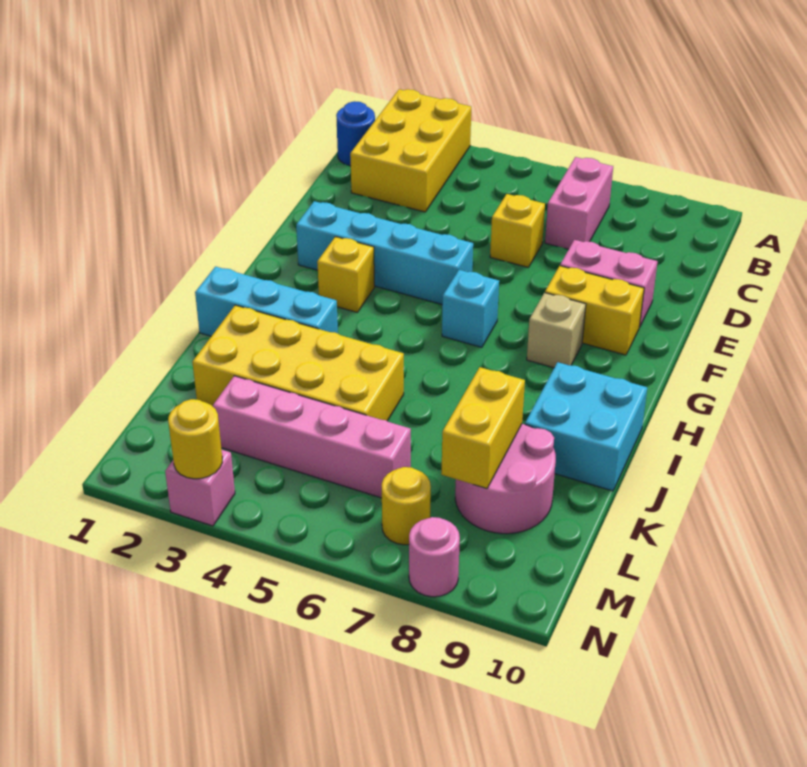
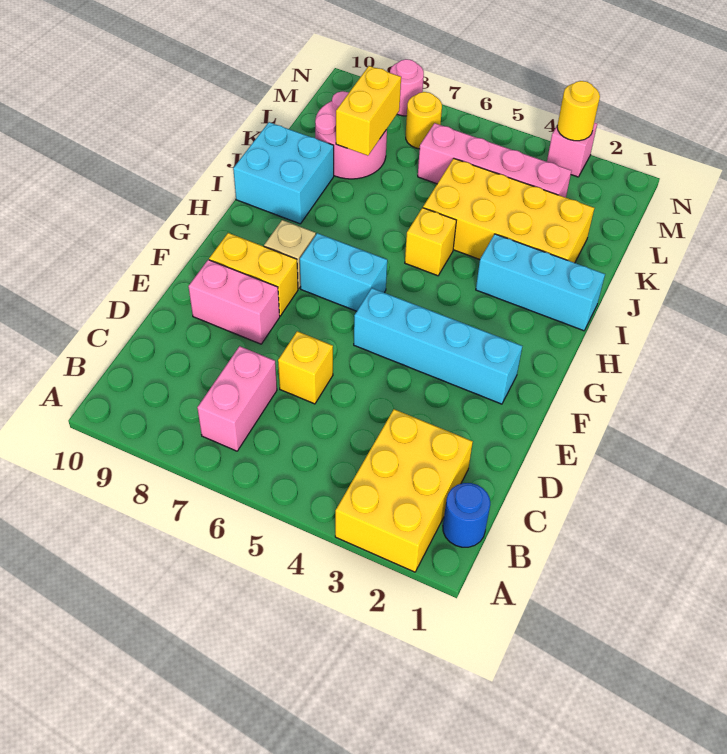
yellow brick G3 level 1 -> yellow brick I5 level 1
cyan brick G6 level 1 -> cyan brick G6:G7 level 1

